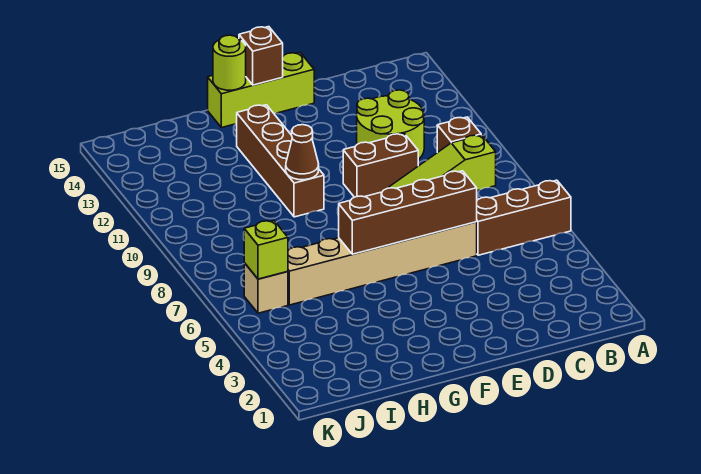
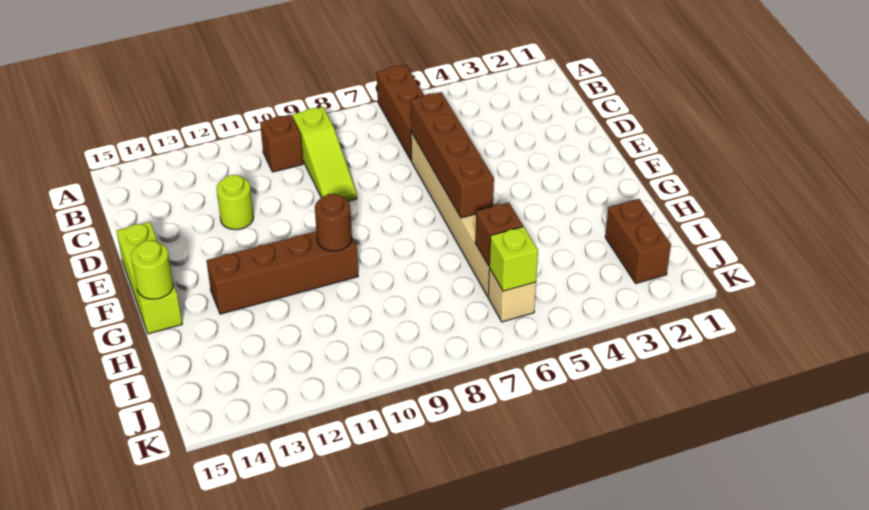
lime round brick C11:D12 level 1 -> lime round brick D12 level 1
brown brick D10:E10 level 1 -> brown brick I2:J2 level 1
brown brick F15 level 2 -> brown brick I6 level 2
brown cone G10 level 2 -> brown round brick G10 level 2

